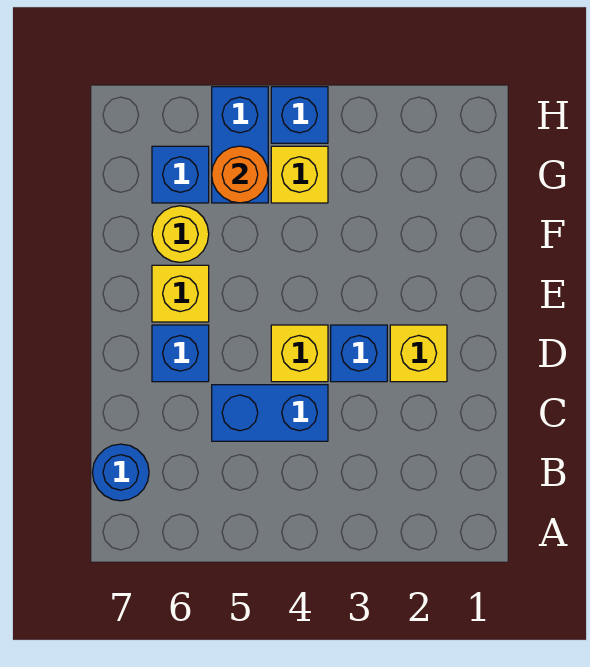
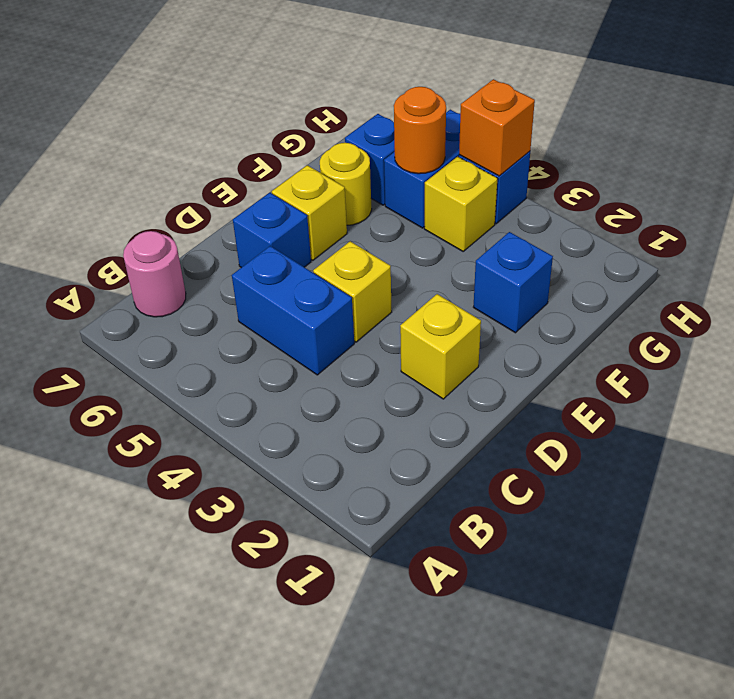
blue round brick B7 level 1 -> pink round brick B7 level 1
blue brick D3 level 1 -> blue brick F2 level 1
none -> orange brick H4 level 2

